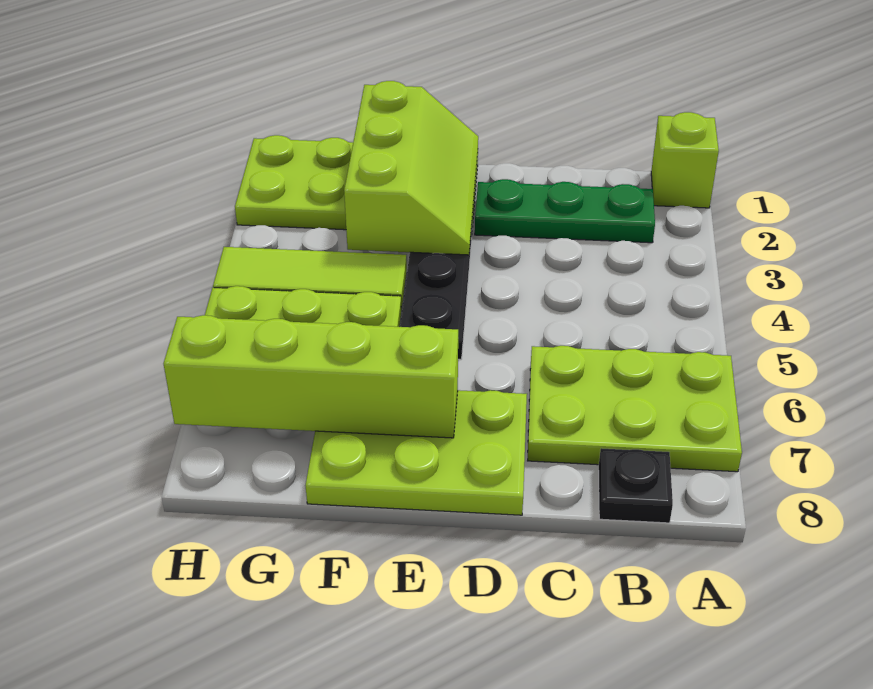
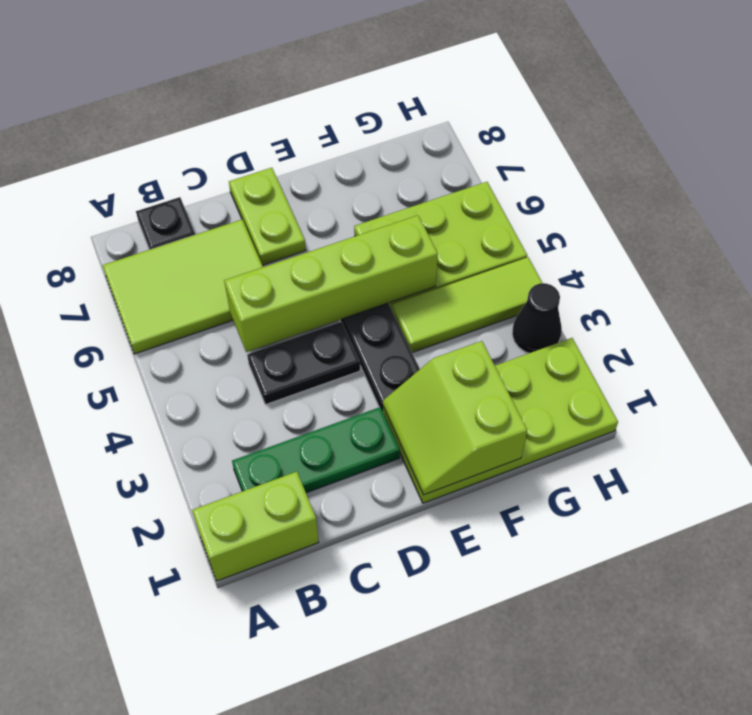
lime brick A1 level 1 -> lime brick A1:B1 level 1
lime plate A6:C7 level 1 -> lime tile A6:C7 level 1
none -> black plate C4:D4 level 1
lime plate D7:F8 level 1 -> lime plate D7:D8 level 1
lime slope E1:F3 level 2 top F -> lime slope E1:F2 level 2 top F
lime brick E7:H7 level 2 -> lime brick C5:F5 level 2
none -> black cone H3 level 1

